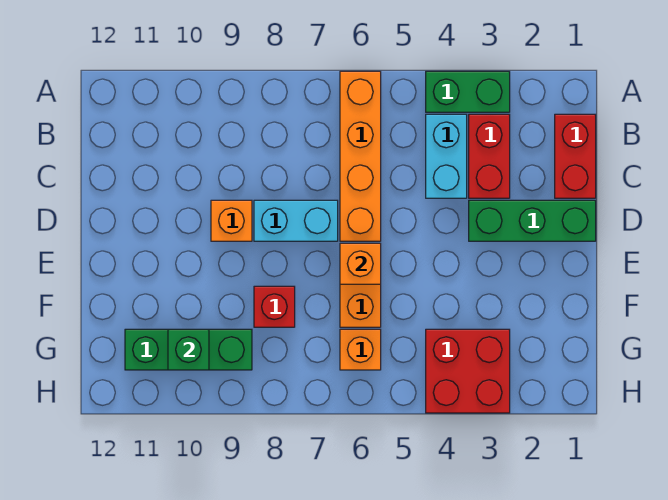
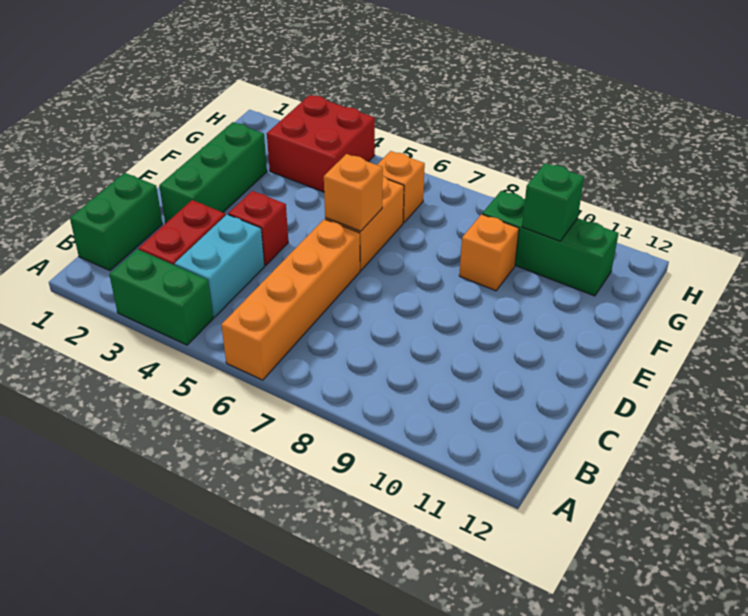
red brick B1:C1 level 1 -> green brick B1:C1 level 1
green brick D1:D3 level 1 -> green brick D2:F2 level 1
cyan brick D7:D8 level 1 -> none
orange brick D9 level 1 -> orange brick F9 level 1
red brick F8 level 1 -> red brick D4 level 1

